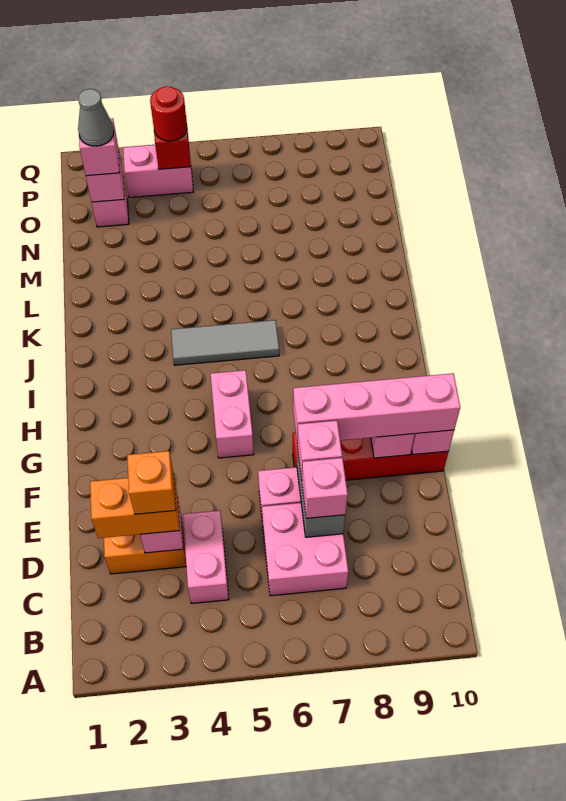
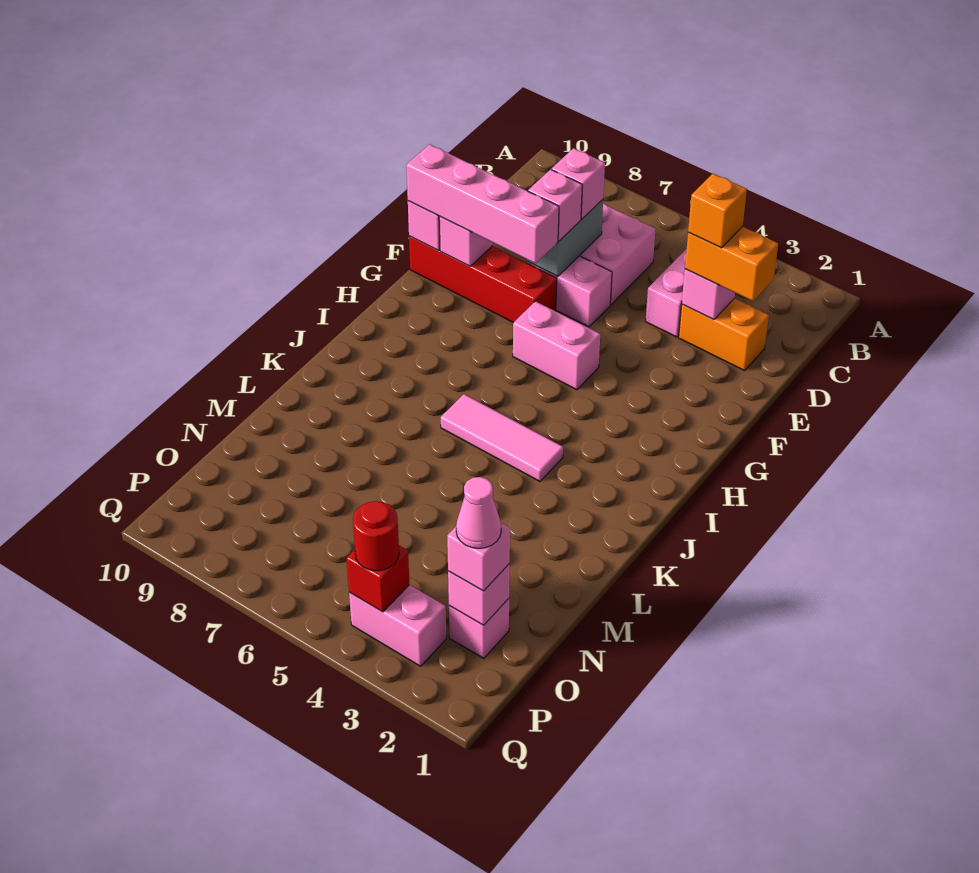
pink brick G5:H5 level 1 -> pink brick G5:G6 level 1
grey tile J4:J6 level 1 -> pink tile J4:J6 level 1
grey cone O2 level 4 -> pink cone O2 level 4

